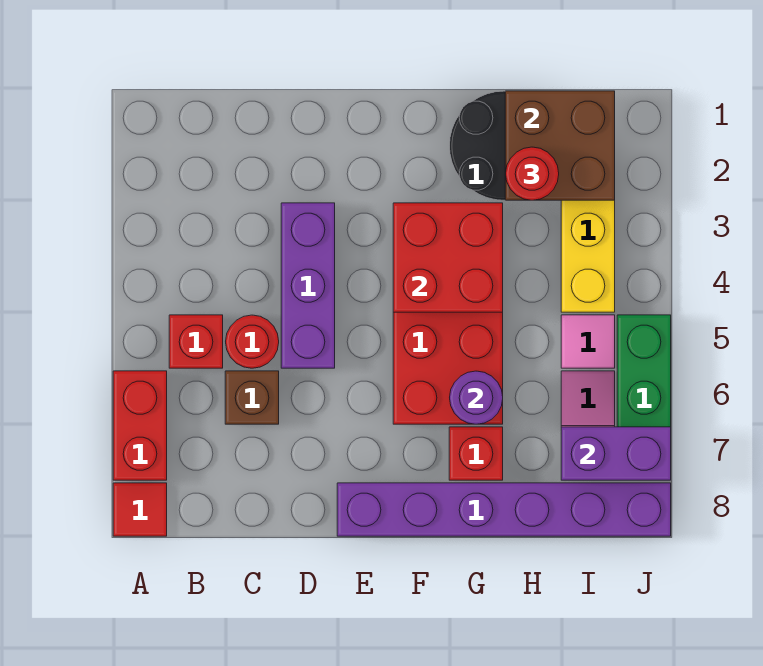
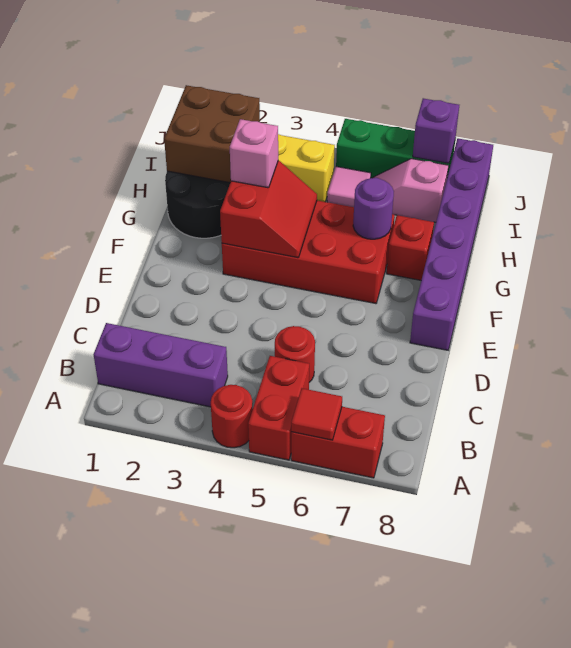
red tile A8 level 1 -> red tile A6 level 2
red brick B5 level 1 -> red brick A5:B5 level 1
brown brick C6 level 1 -> none
purple brick D3:D5 level 1 -> purple brick B1:B3 level 1
red brick F3:G4 level 2 -> red slope F3:G4 level 2 top 3
none -> pink brick G3 level 3
red round brick H2 level 3 -> red round brick A4 level 1
purple brick I7:J7 level 2 -> purple brick J7 level 2

